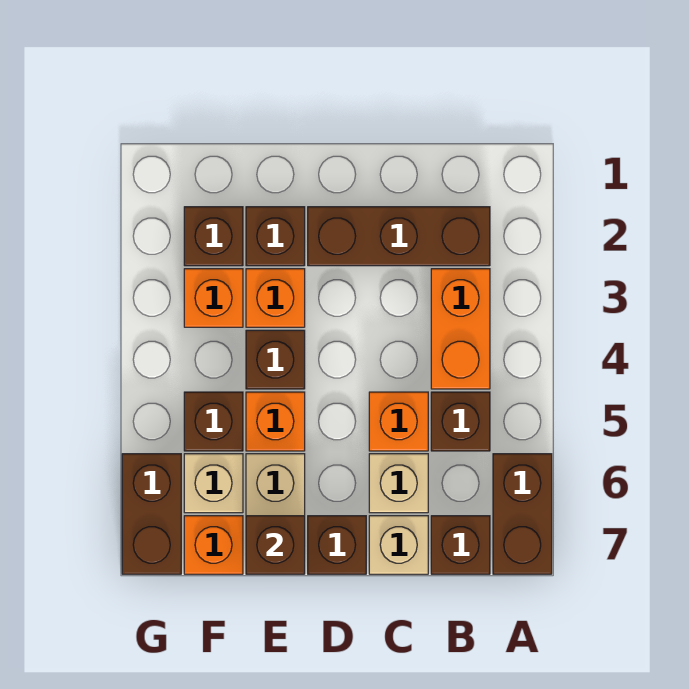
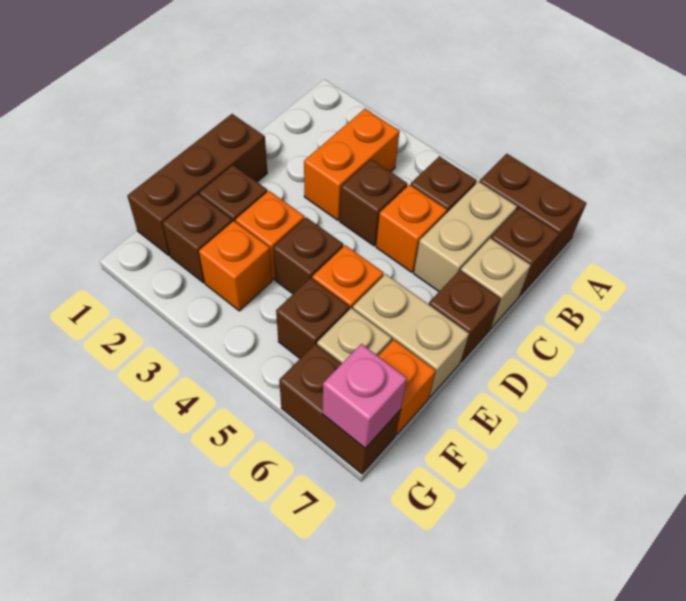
brown brick B2:D2 level 1 -> brown brick D1:F1 level 1
orange brick B3:B4 level 1 -> orange brick B3:C3 level 1
tan brick C6 level 1 -> tan brick B6:C6 level 1
brown brick E7 level 2 -> brown brick C4 level 1
none -> pink brick G7 level 2

